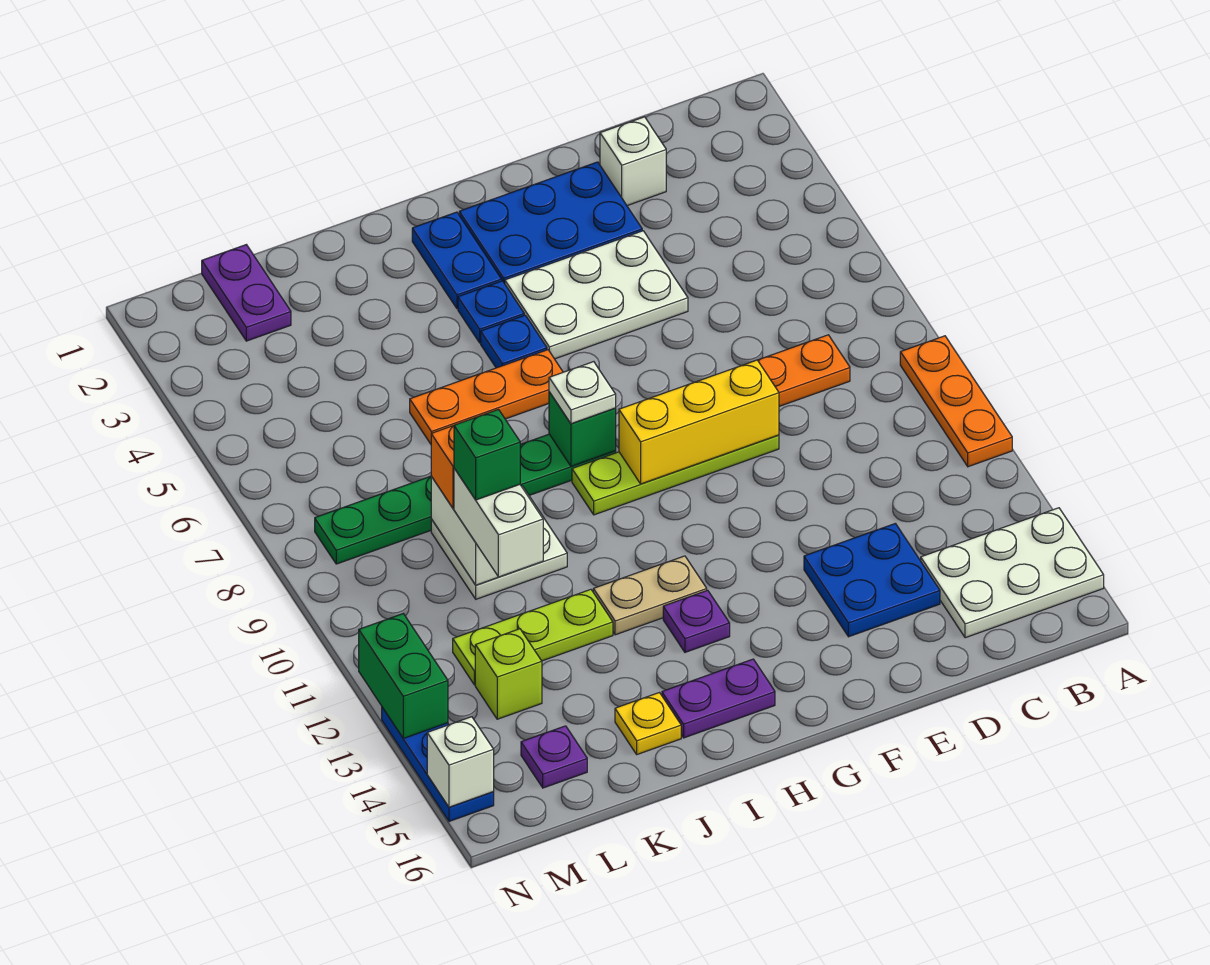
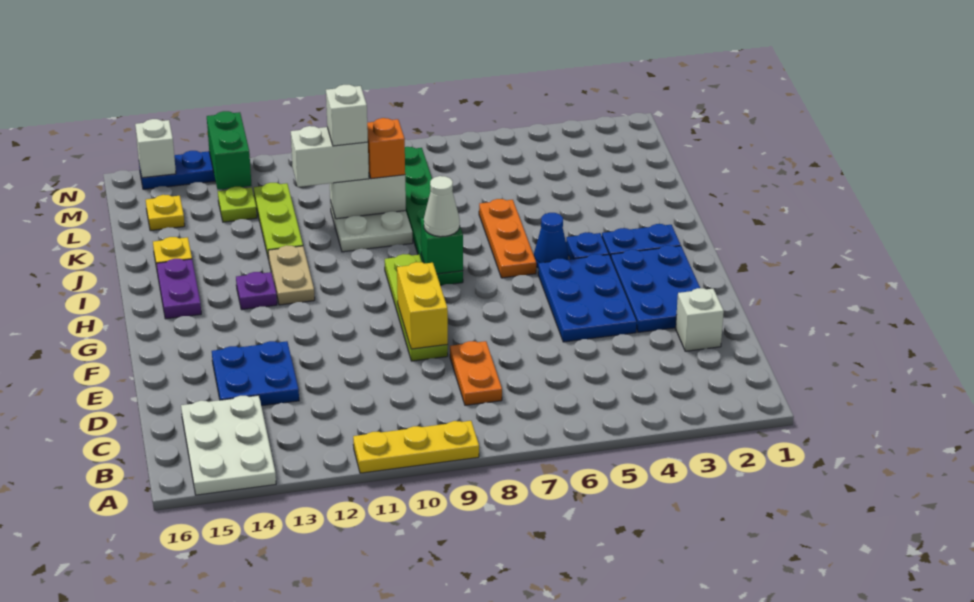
orange plate A9:A11 level 1 -> yellow plate A9:A11 level 1
white plate E4:G5 level 1 -> blue plate E4:G5 level 1
yellow brick E9:G9 level 2 -> yellow brick E9:F9 level 2
blue plate H5 level 1 -> blue cone H5 level 1
white plate H8 level 3 -> white cone H8 level 3
green brick K10 level 4 -> white brick K10 level 4
purple plate L1:L2 level 1 -> none
lime brick L13 level 1 -> lime plate L13 level 1
purple plate L15 level 1 -> yellow plate L15 level 1
green brick N12:N13 level 2 -> green brick M13:N13 level 2

